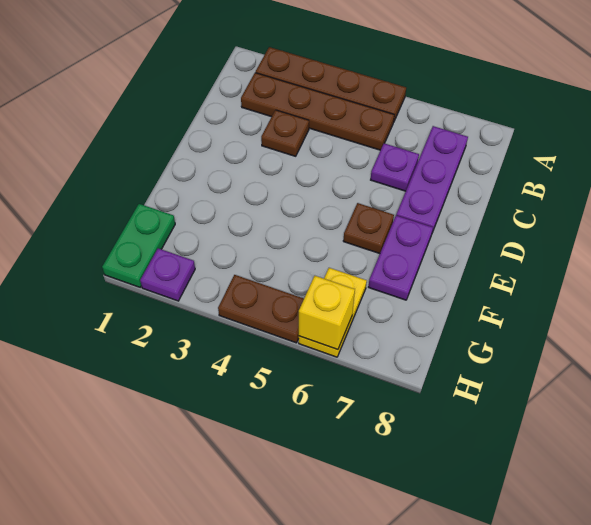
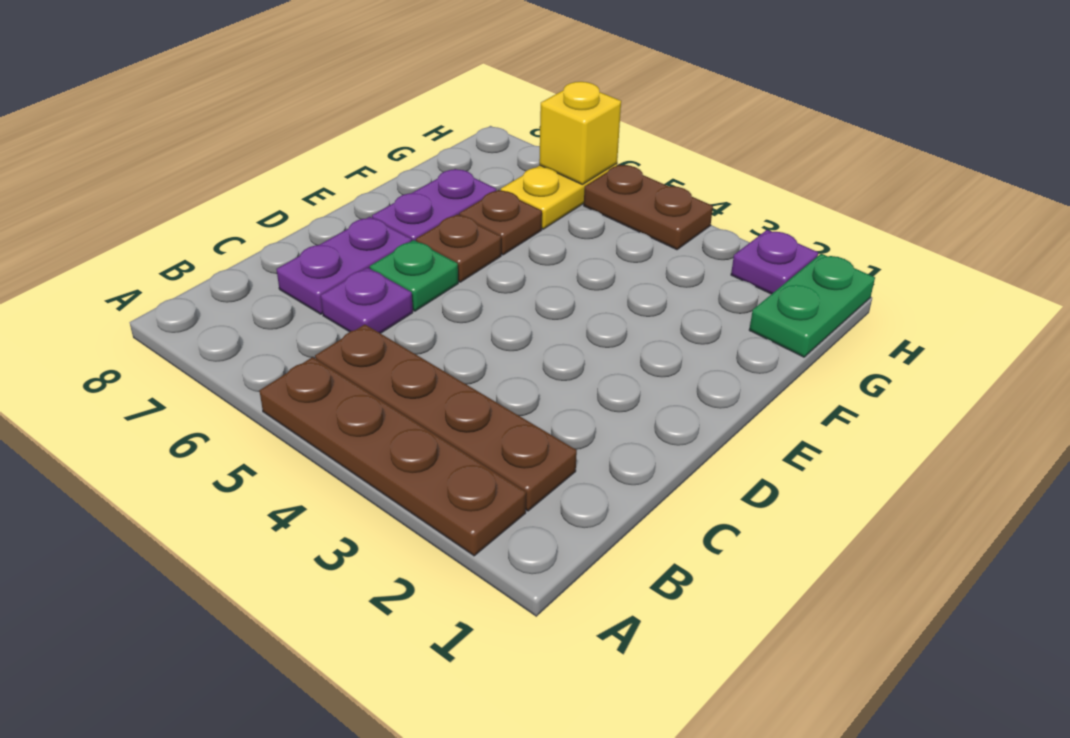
purple plate B7:D7 level 1 -> purple plate C7:D7 level 1
brown plate C3 level 1 -> brown plate F6 level 1
none -> green plate D6 level 1

